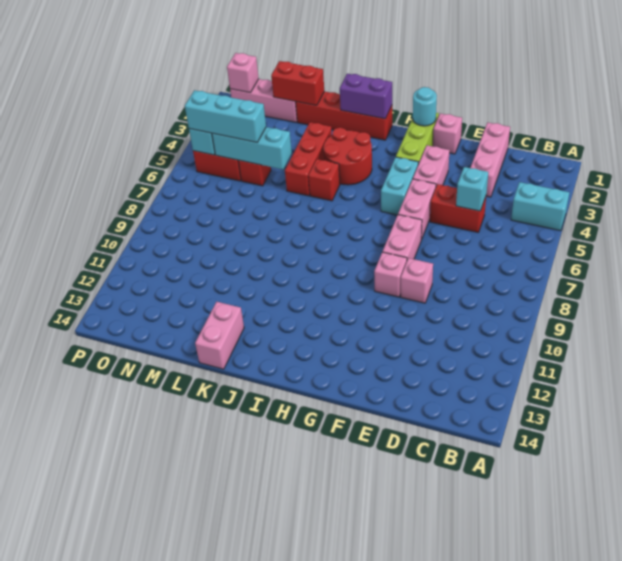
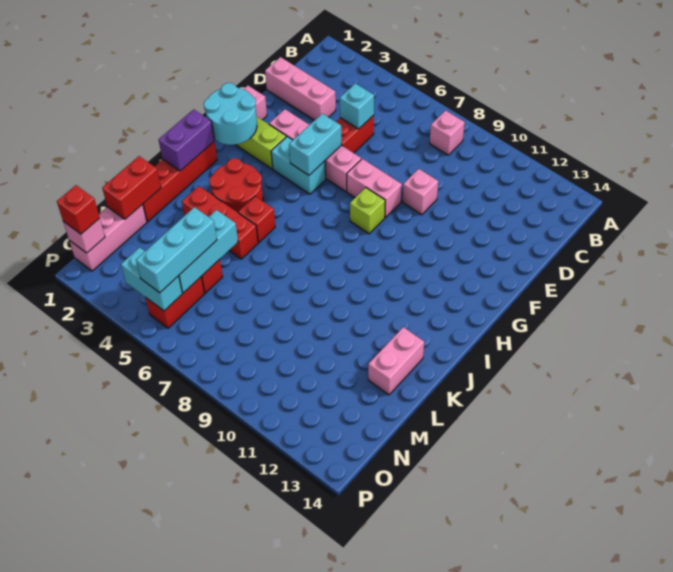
cyan brick A4:B4 level 1 -> cyan brick F5:G5 level 2
pink brick F9 level 1 -> pink brick B8 level 1
cyan round brick G1 level 2 -> cyan round brick G1:H2 level 2
none -> lime brick G8 level 1
pink brick K13:K14 level 1 -> pink brick K13:L13 level 1
none -> red brick O1 level 3

